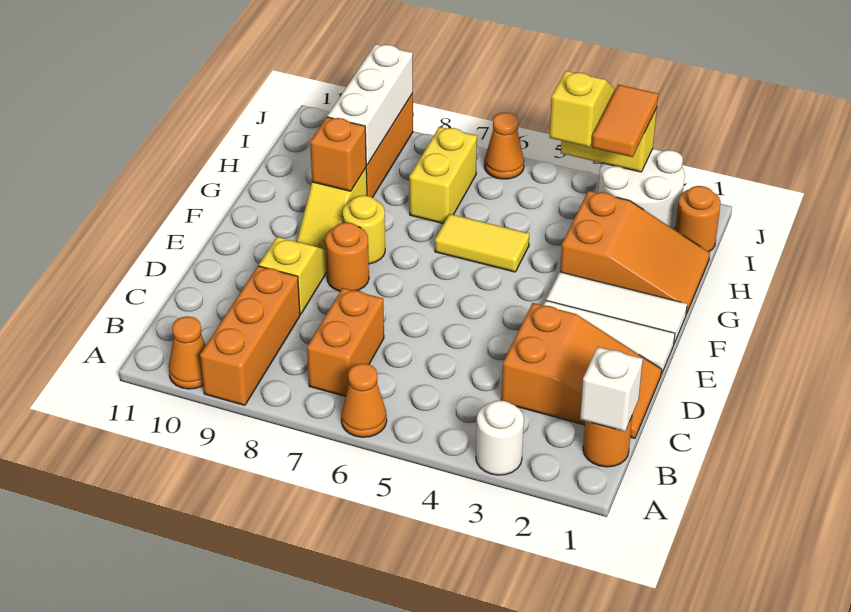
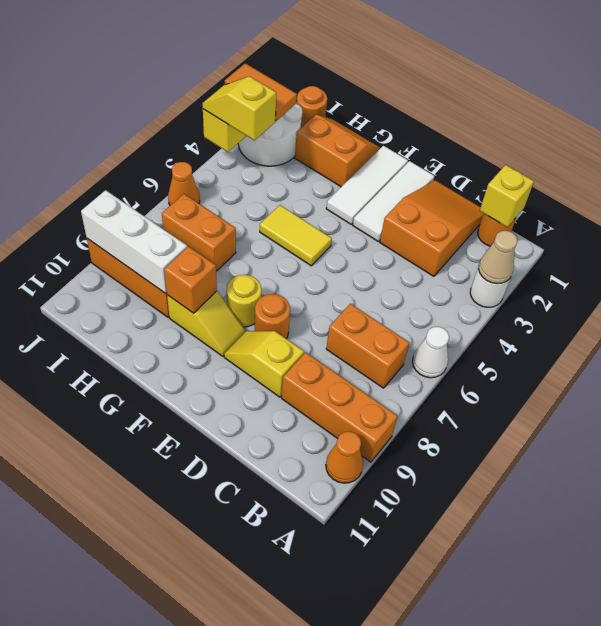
none -> tan cone A3 level 2
orange cone A6 level 1 -> white cone A6 level 1
white brick B1 level 2 -> yellow brick B1 level 2
orange slope G1:H3 level 1 top 3 -> orange slope G1:H2 level 1 top 2
yellow tile G5:G6 level 1 -> yellow tile F5:G5 level 1
yellow brick H7:I7 level 1 -> orange brick H7:I7 level 1

